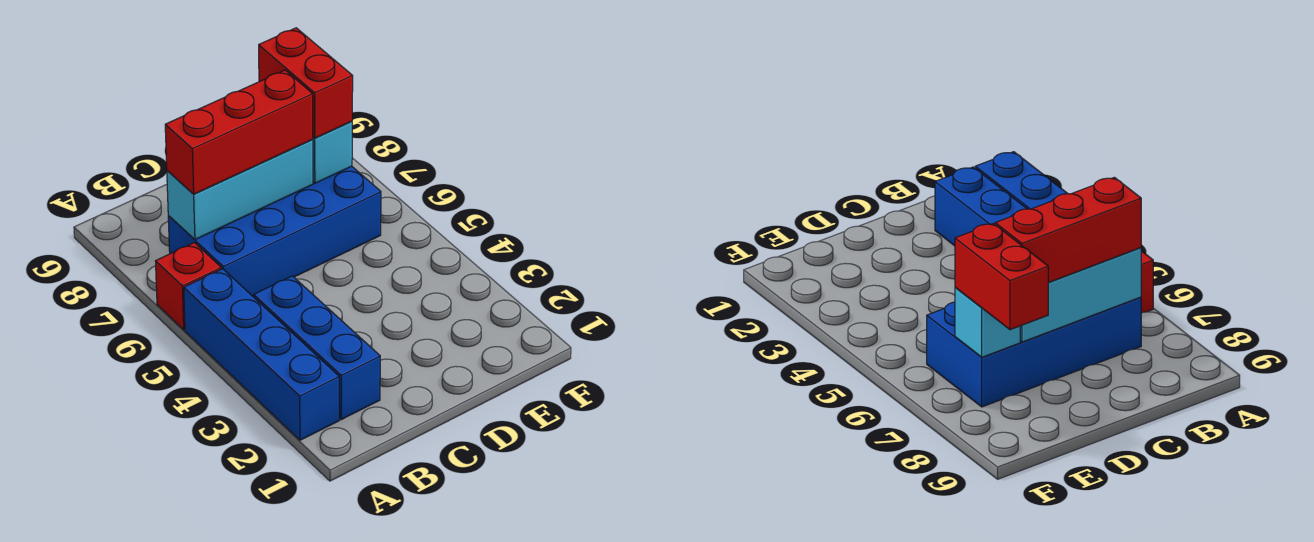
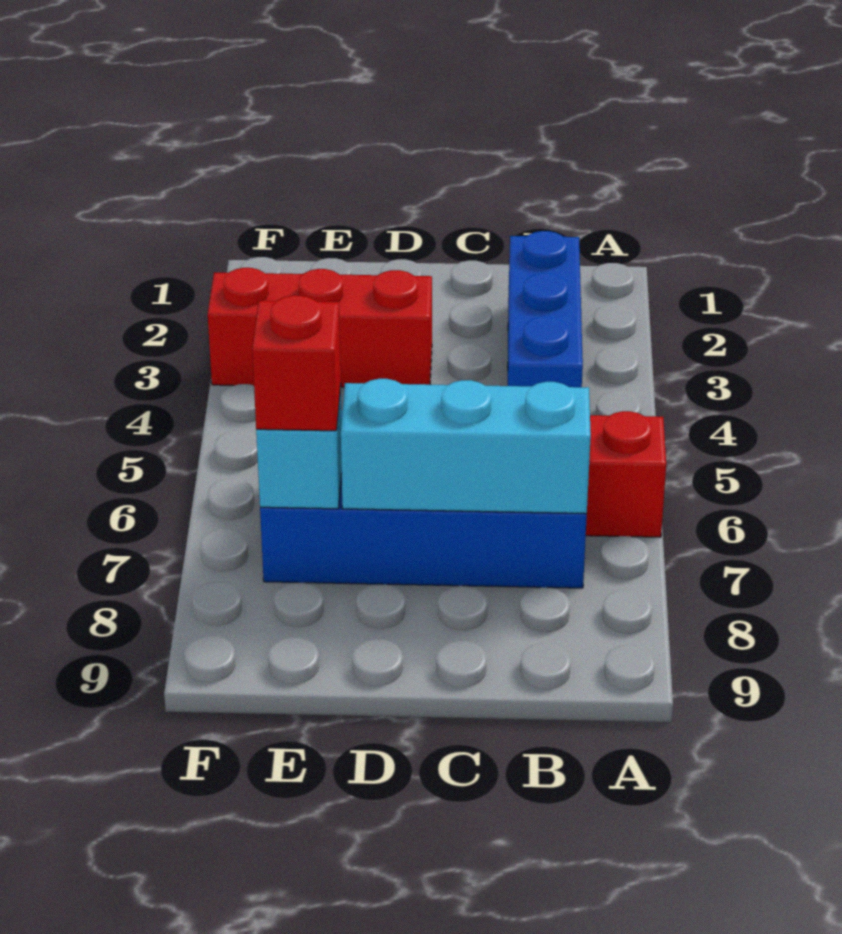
blue brick A2:A5 level 1 -> none
red brick B7:D7 level 3 -> red brick D3:F3 level 1
red brick E7:E8 level 3 -> red brick E7 level 3

